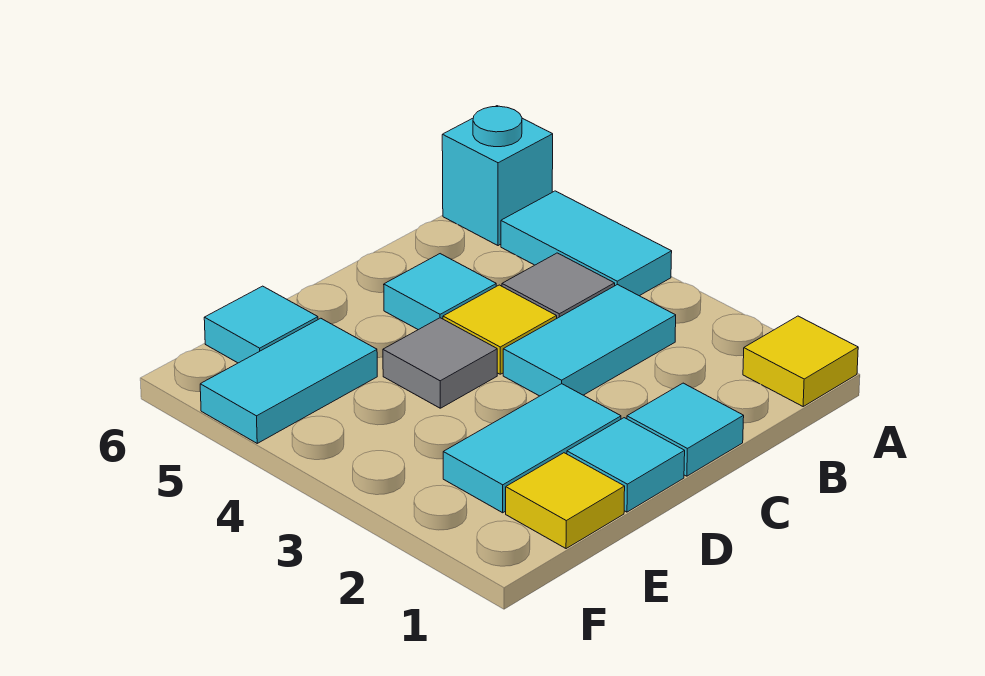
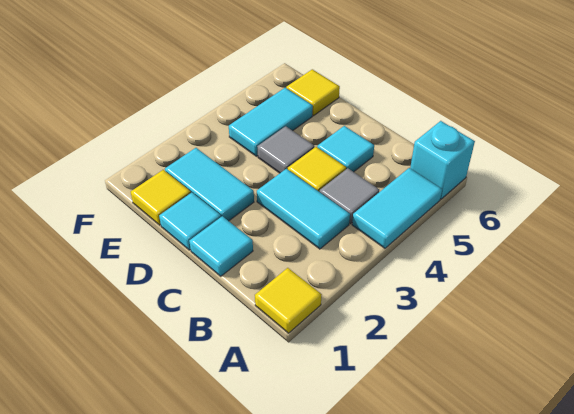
cyan tile E5:F5 level 1 -> cyan tile E4:E5 level 1
cyan tile E6 level 1 -> yellow tile E6 level 1

